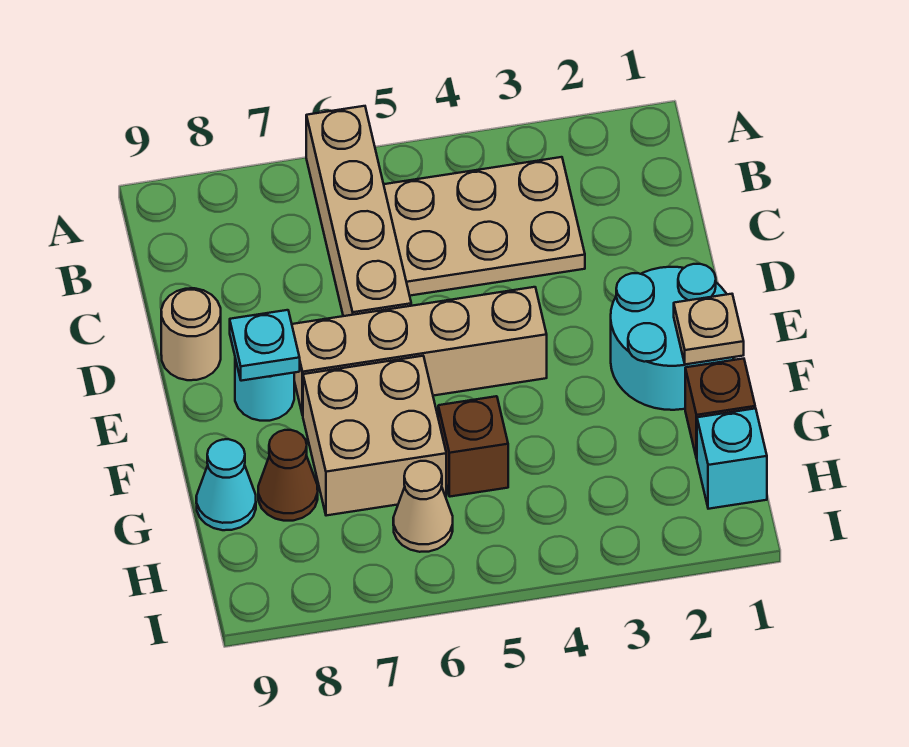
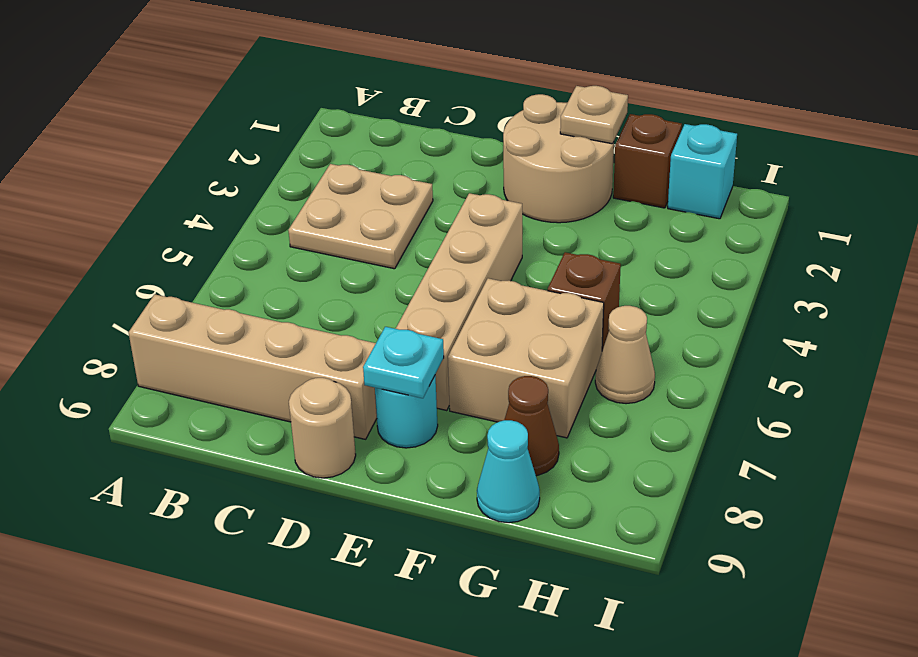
tan brick A6:D6 level 1 -> tan brick A8:D8 level 1
tan plate B3:C5 level 1 -> tan plate B3:C4 level 1
cyan round brick E1:F2 level 1 -> tan round brick E1:F2 level 1

